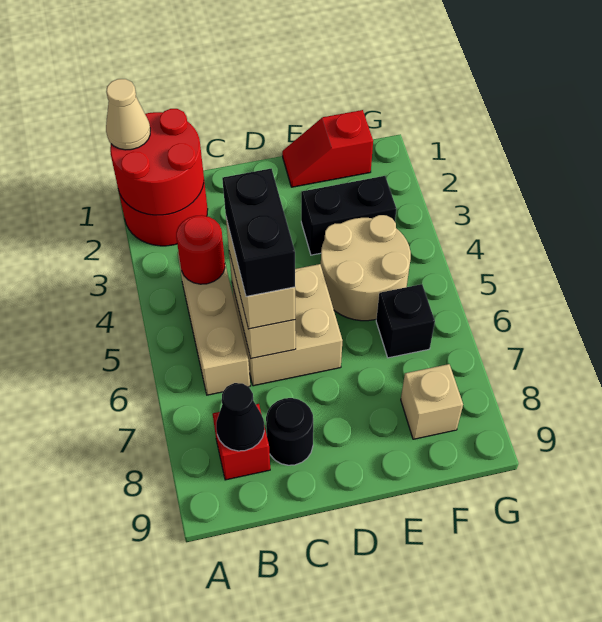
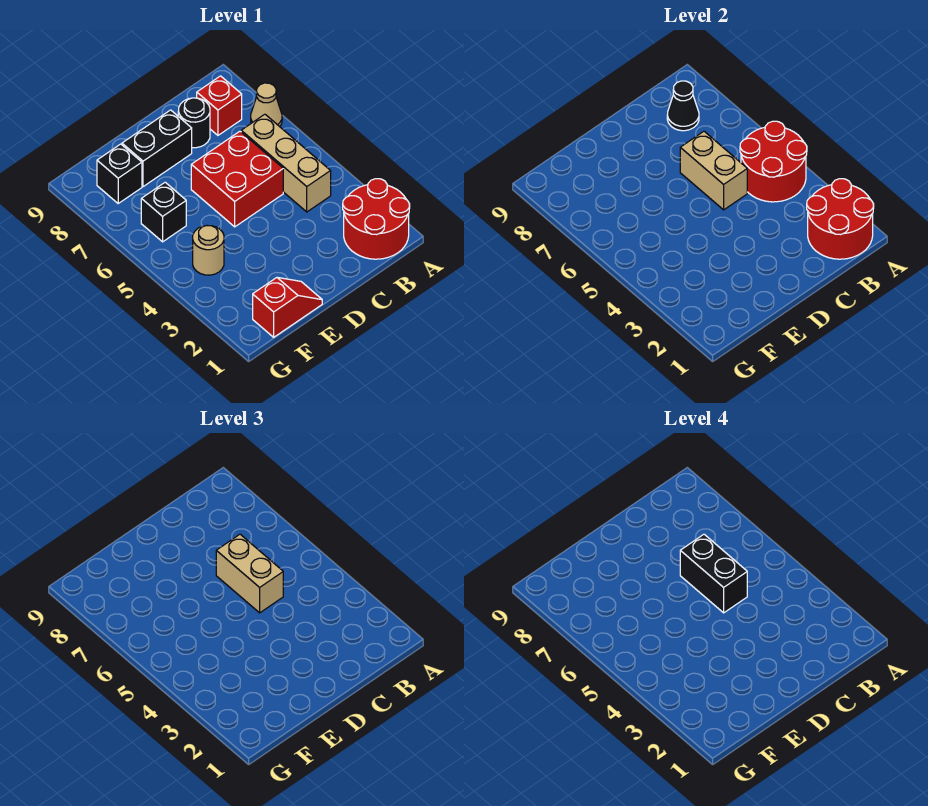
tan cone A1 level 3 -> tan cone A7 level 1
red round brick B4 level 2 -> red round brick A4:B5 level 2
tan brick C5:D6 level 1 -> red brick C5:D6 level 1
black brick E3:F3 level 1 -> black brick D8:E8 level 1
tan round brick E4:F5 level 1 -> tan round brick F4 level 1
tan brick F8 level 1 -> black brick F8 level 1

